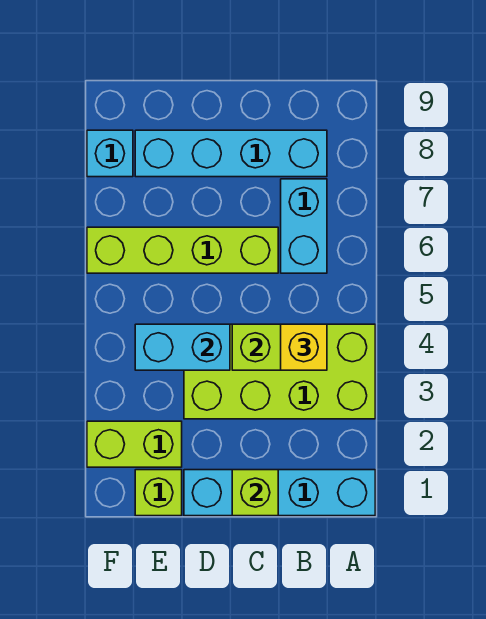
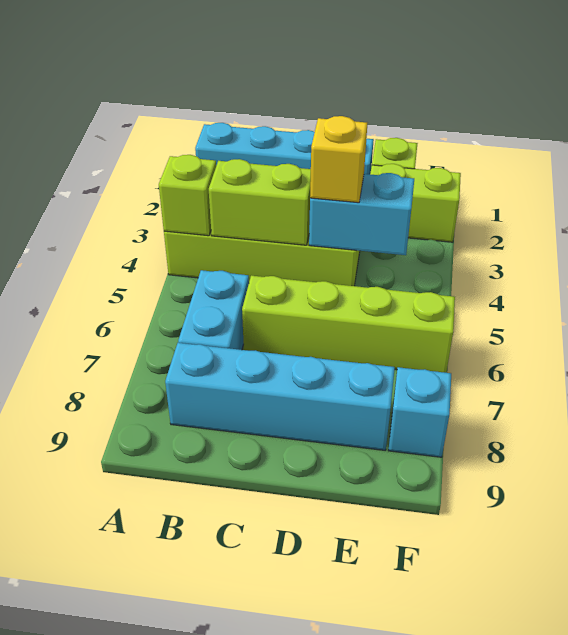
yellow brick B4 level 3 -> yellow brick D4 level 3
lime brick C1 level 2 -> lime brick A4 level 2

